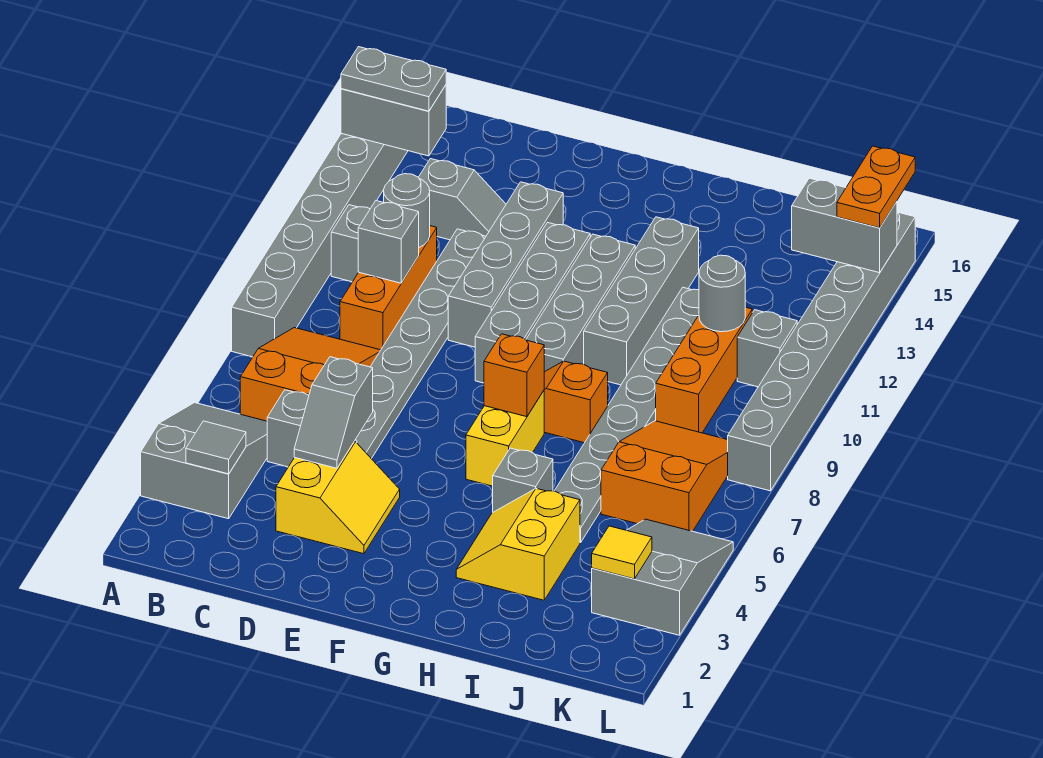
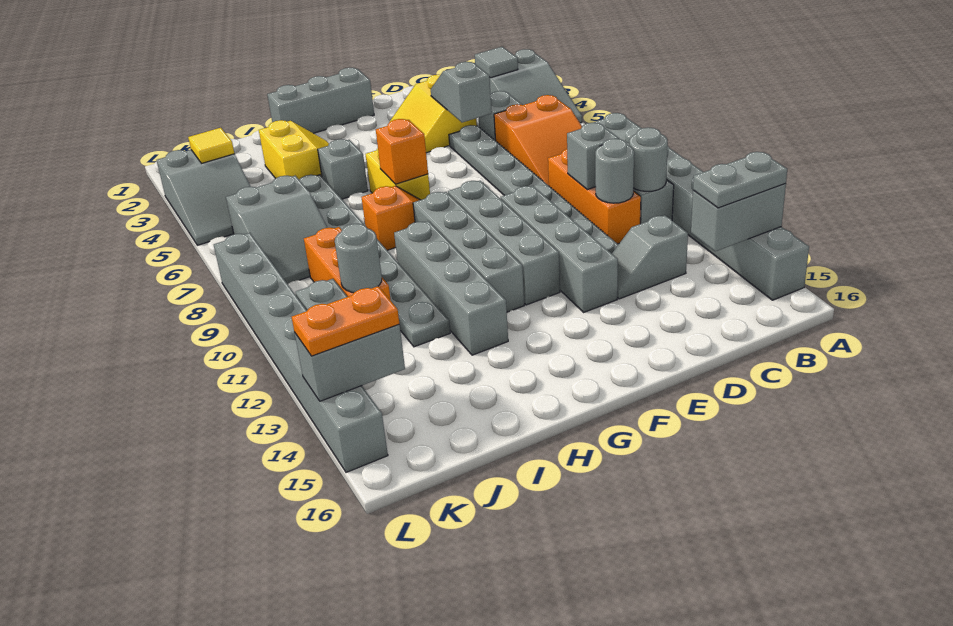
none -> grey round brick B11 level 2
none -> grey brick F1:H1 level 1
orange slope J6:K8 level 1 top 6 -> grey slope J6:K8 level 1 top 6
orange plate L14:L15 level 3 -> orange plate K14:L14 level 3

